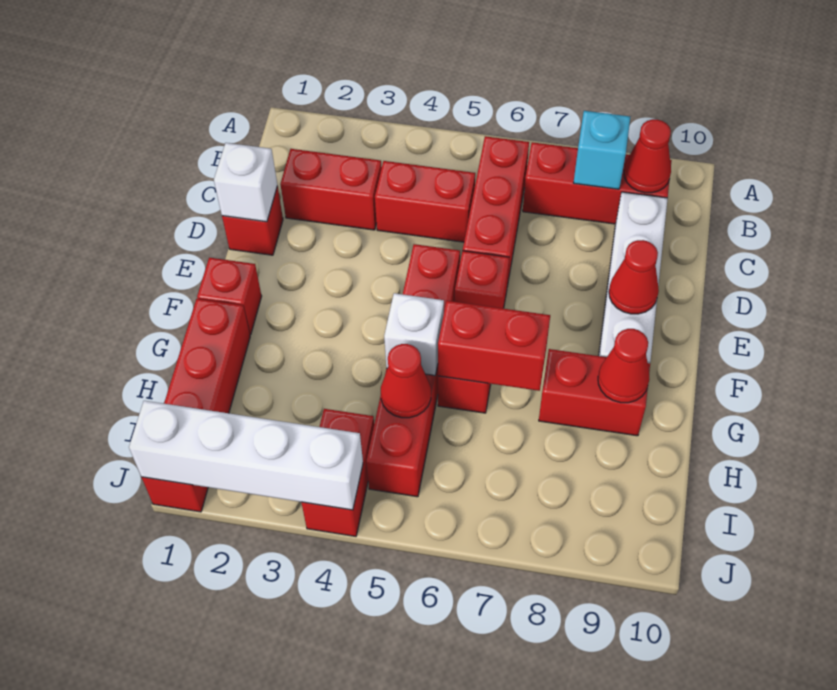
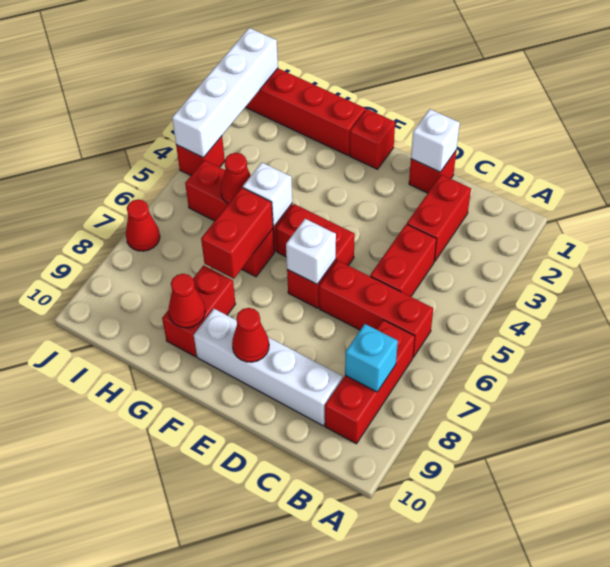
red cone B9 level 2 -> red cone J7 level 1
none -> white brick E6 level 2
red brick I4:J4 level 1 -> red brick J4 level 1

